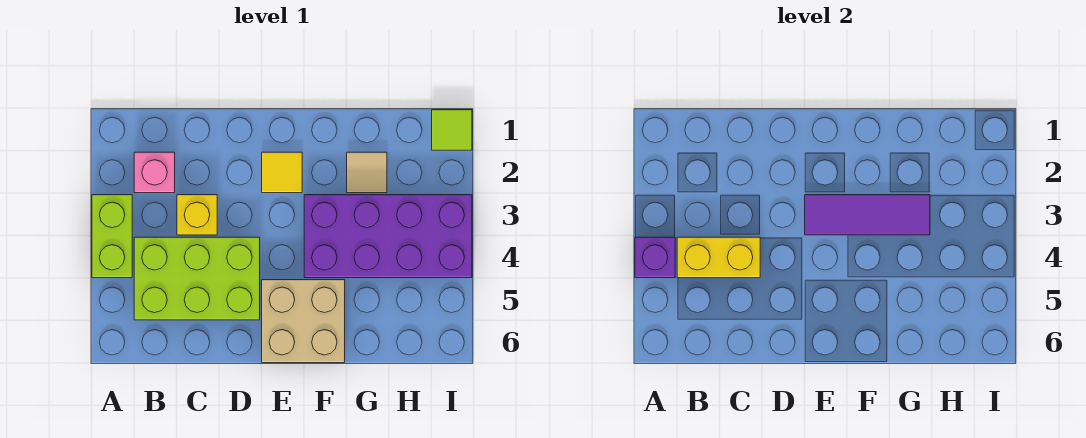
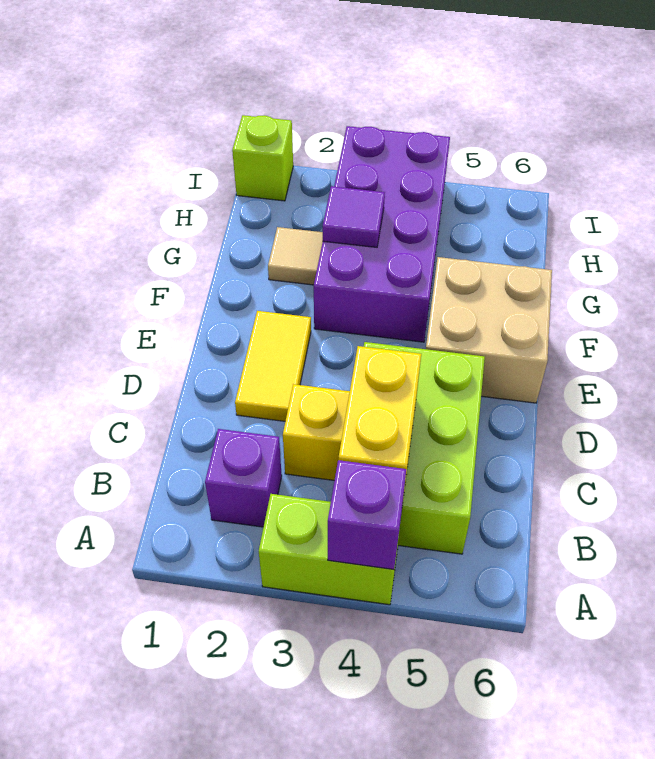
pink brick B2 level 1 -> purple brick B2 level 1
yellow tile E2 level 1 -> yellow tile D2:E2 level 1
purple tile E3:G3 level 2 -> purple tile G3 level 2
lime tile I1 level 1 -> lime brick I1 level 1

